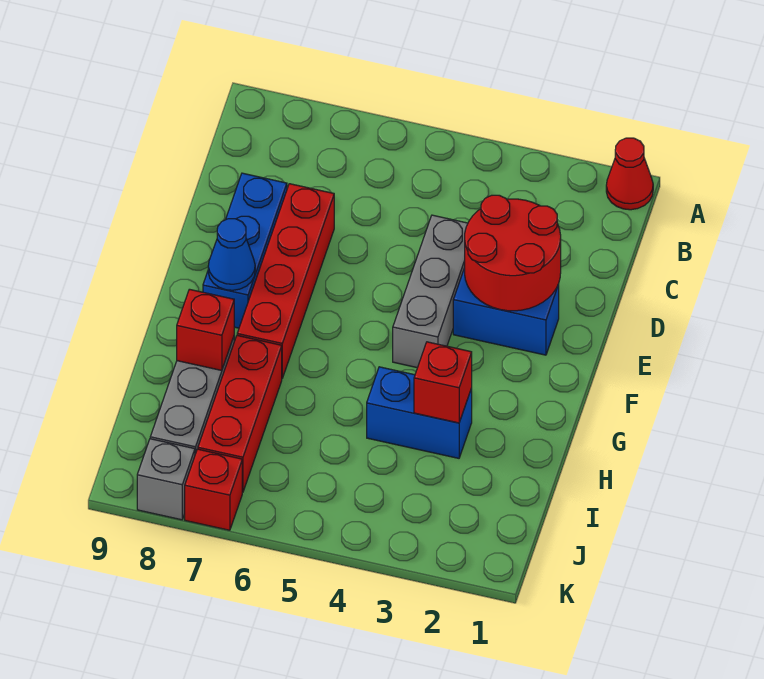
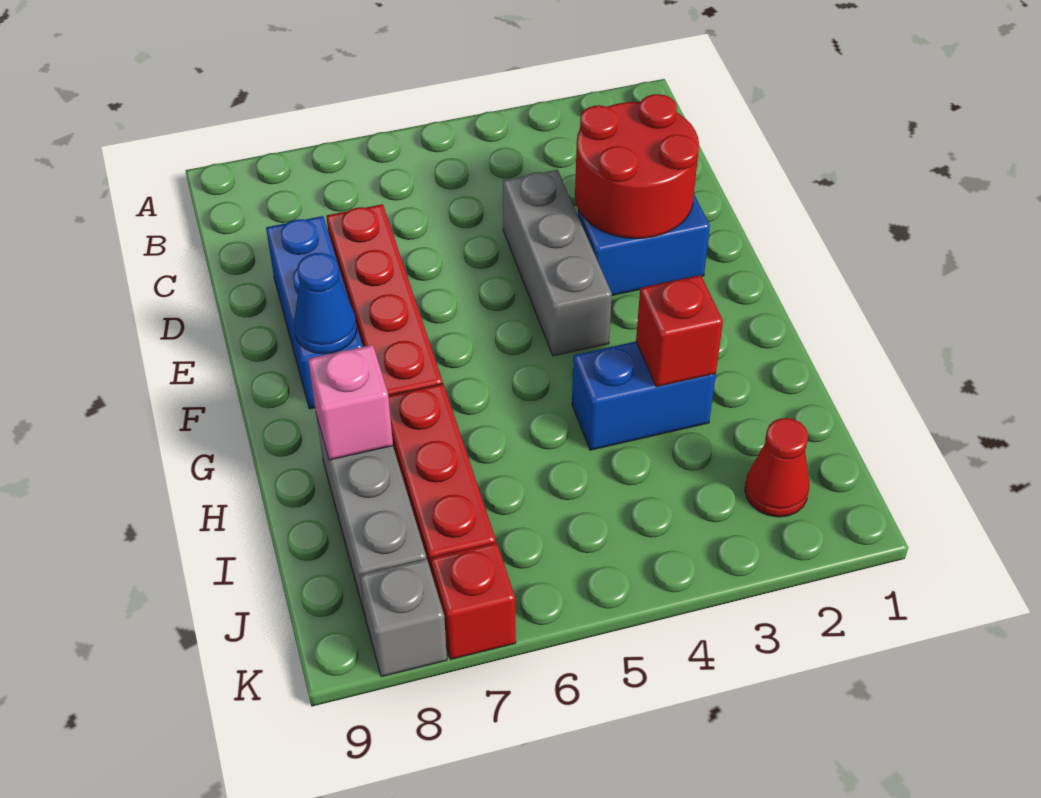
red cone A1 level 1 -> red cone J2 level 1
red brick H8 level 2 -> pink brick H8 level 2

